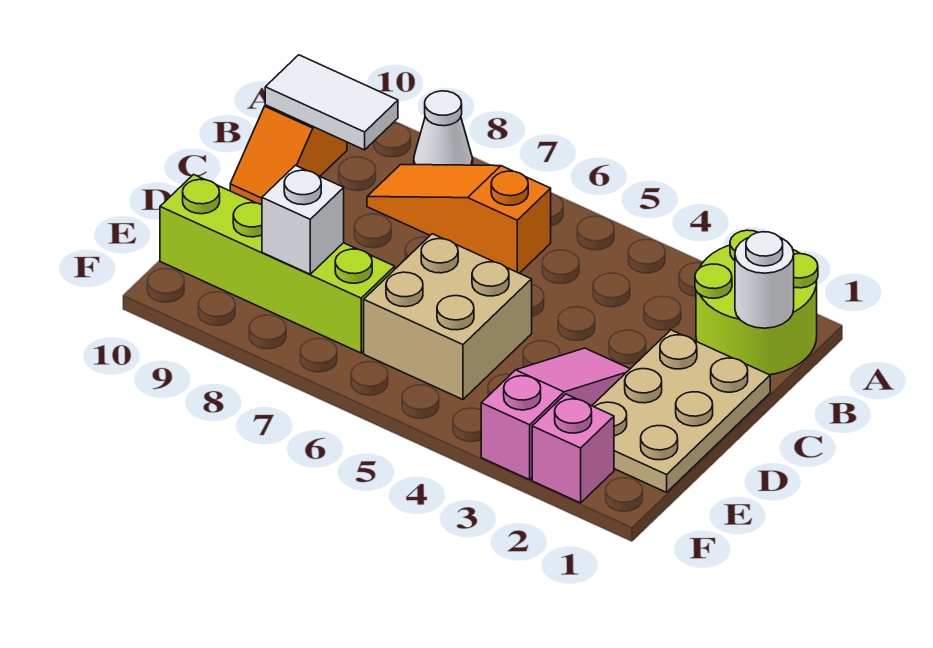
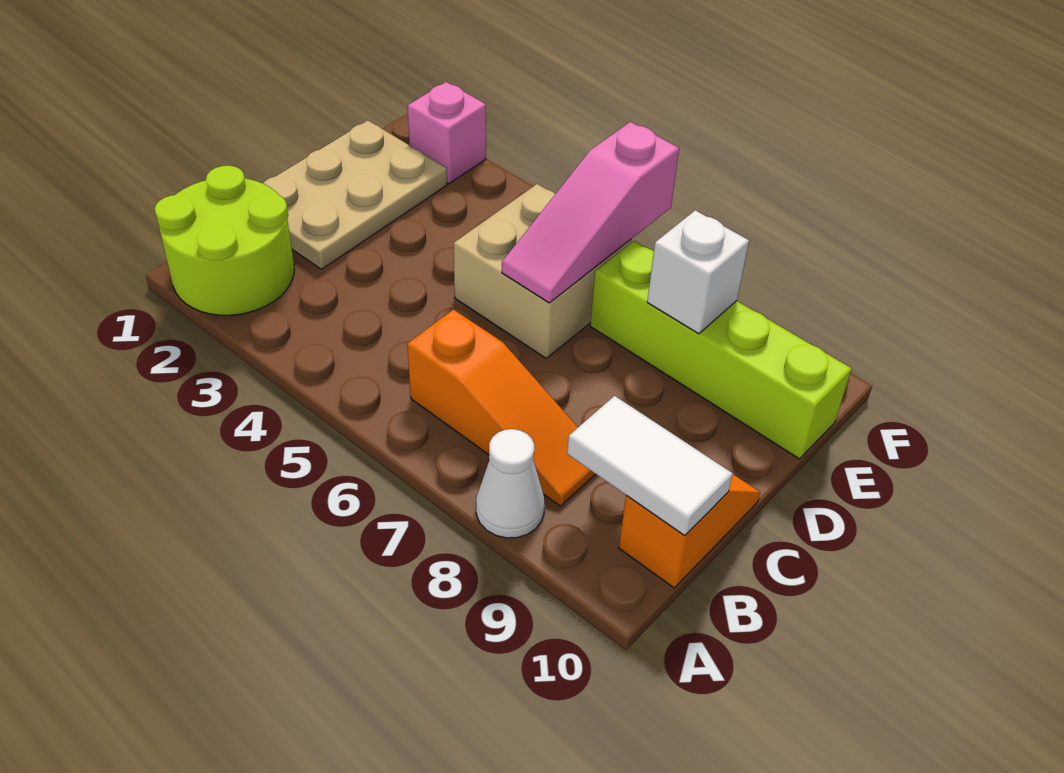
white round brick B1 level 2 -> none
pink slope D3:F3 level 1 top F -> pink slope D6:F6 level 2 top F

